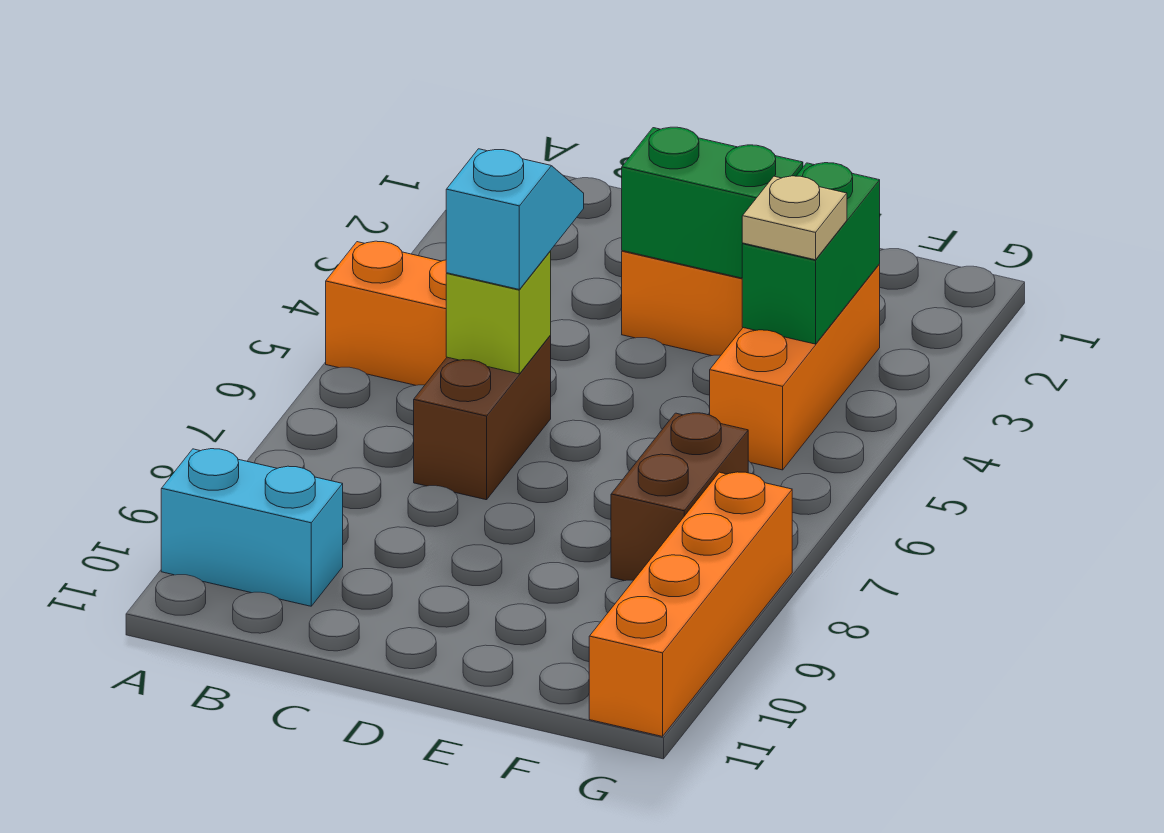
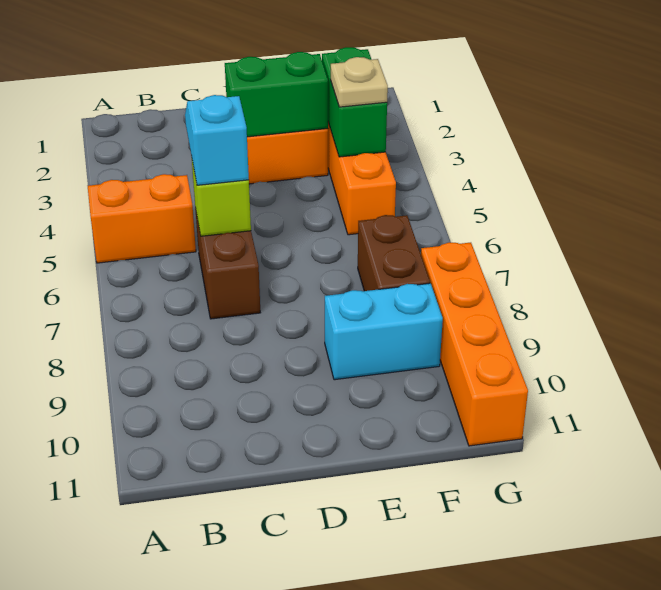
cyan brick A10:B10 level 1 -> cyan brick E9:F9 level 1

